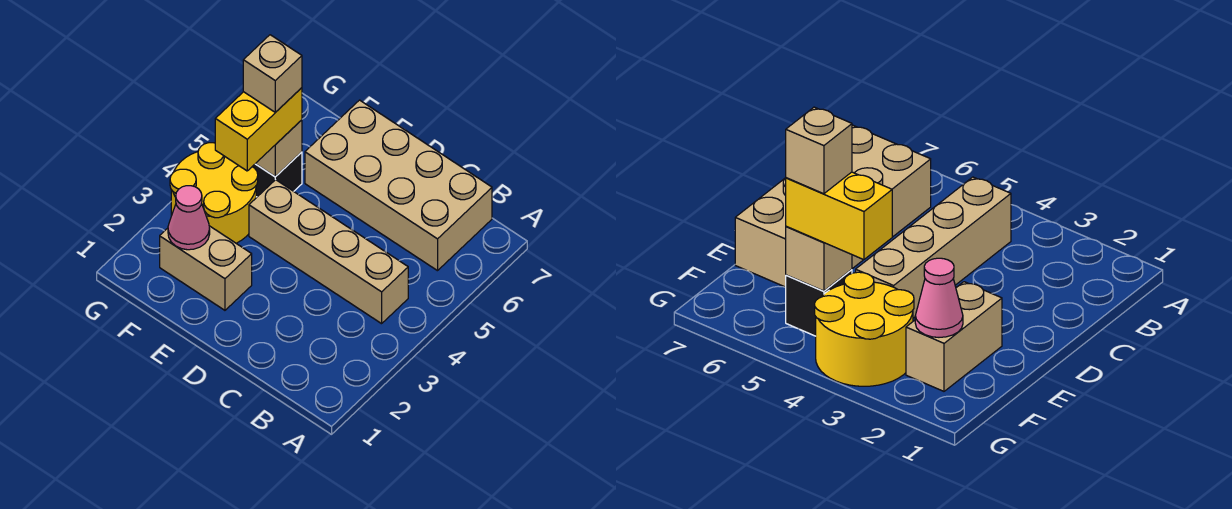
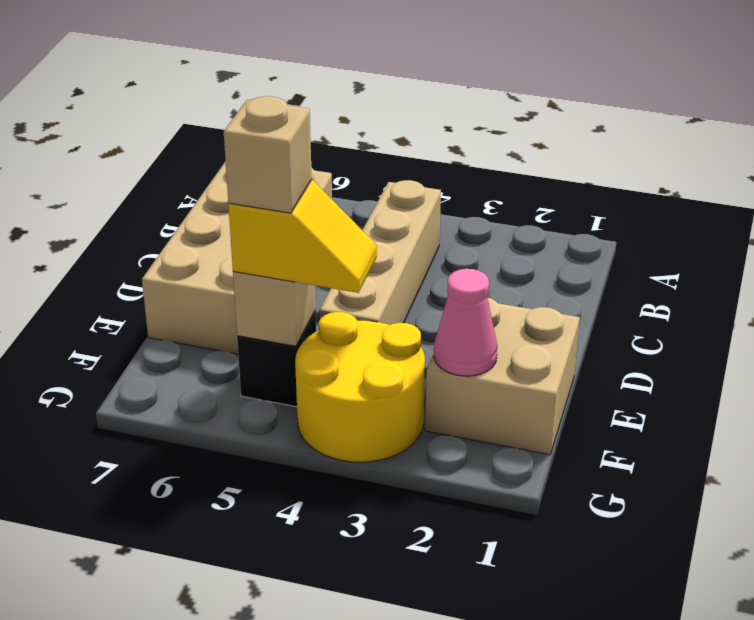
tan brick E2:F2 level 1 -> tan brick E1:F2 level 1
yellow brick F4:F5 level 3 -> yellow slope F4:F5 level 3 top 5

